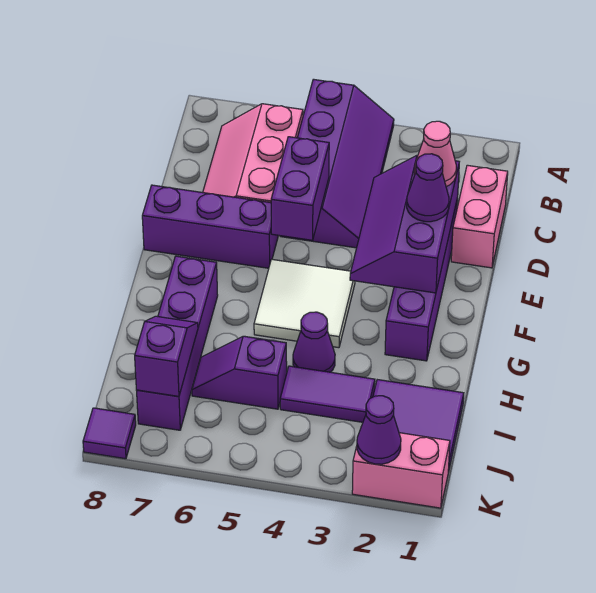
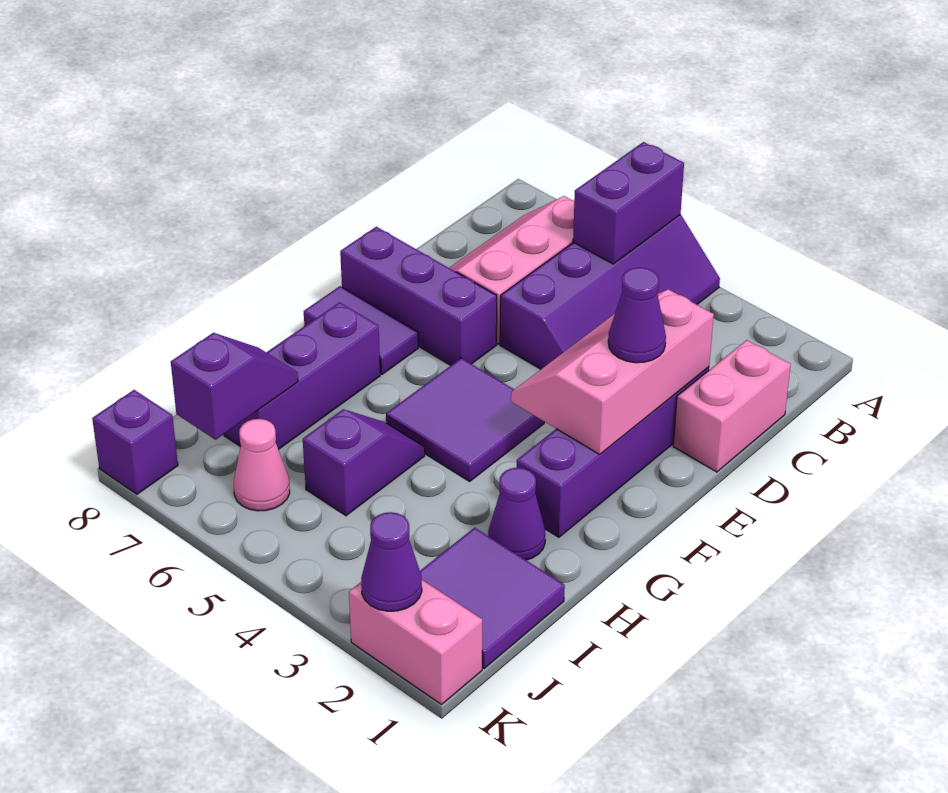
purple slope D2:F3 level 2 top 2 -> pink slope D2:F3 level 2 top 2
pink cone D2 level 3 -> pink cone J6 level 1
purple brick D5:E5 level 2 -> purple brick A5:B5 level 2
white tile F4:G5 level 1 -> purple tile F4:G5 level 1
purple brick G7:J7 level 1 -> purple brick G7:I7 level 1
purple cone H4 level 1 -> purple cone H2 level 1
purple tile I3:I4 level 1 -> purple tile F7:F8 level 1
purple slope I5:I6 level 1 top 5 -> purple slope H5:I5 level 1 top I
purple tile K8 level 1 -> purple brick K8 level 1

